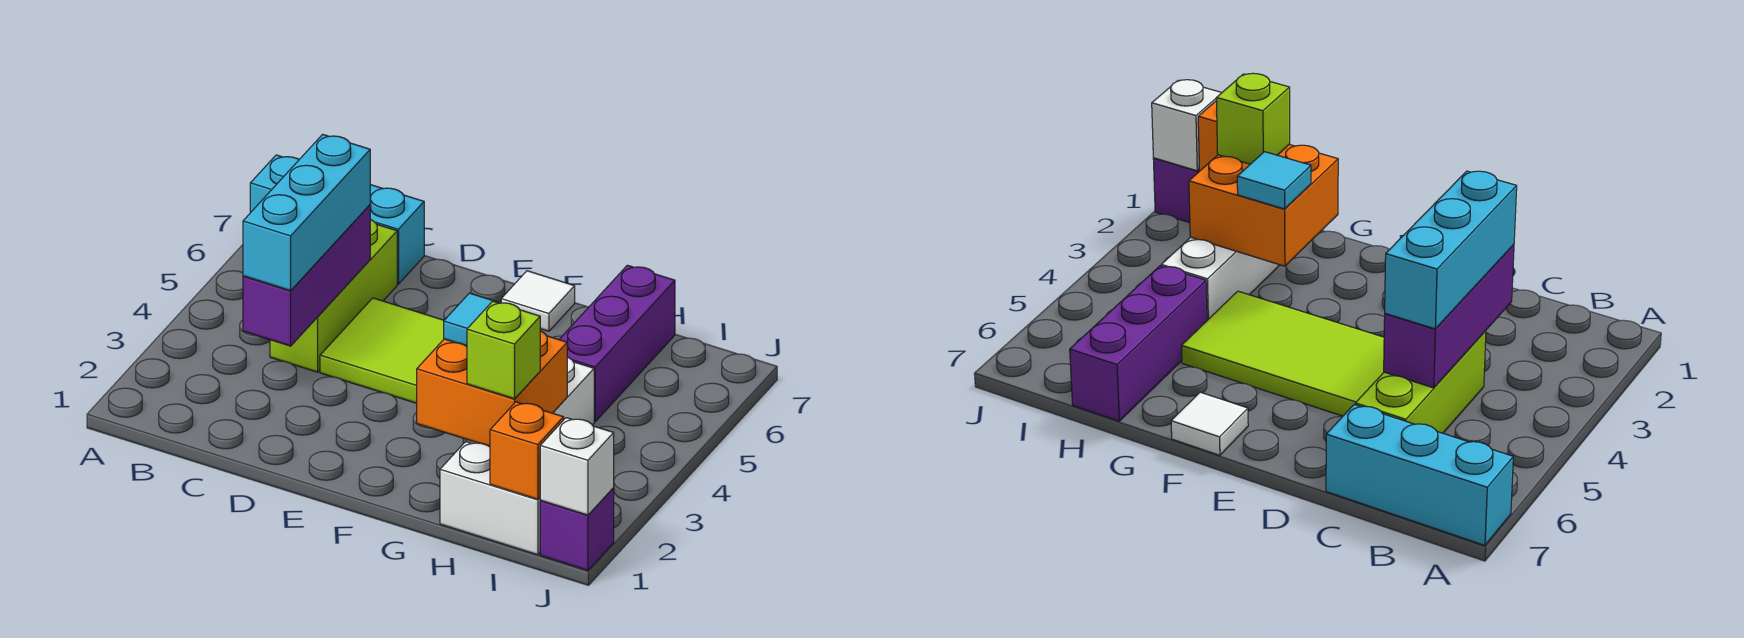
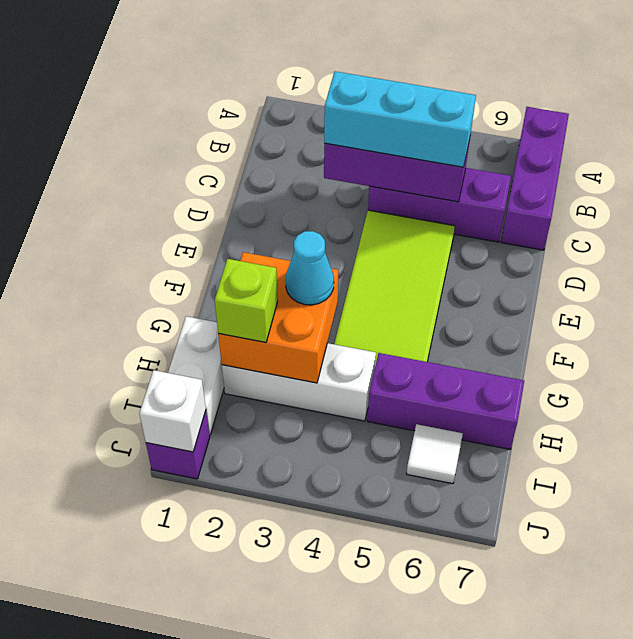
cyan brick A7:C7 level 1 -> purple brick A7:C7 level 1
lime brick C4:C6 level 1 -> purple brick C4:C6 level 1
white tile F7 level 1 -> white tile I6 level 1
cyan tile G3 level 3 -> cyan cone G3 level 3
orange brick I1 level 2 -> none

